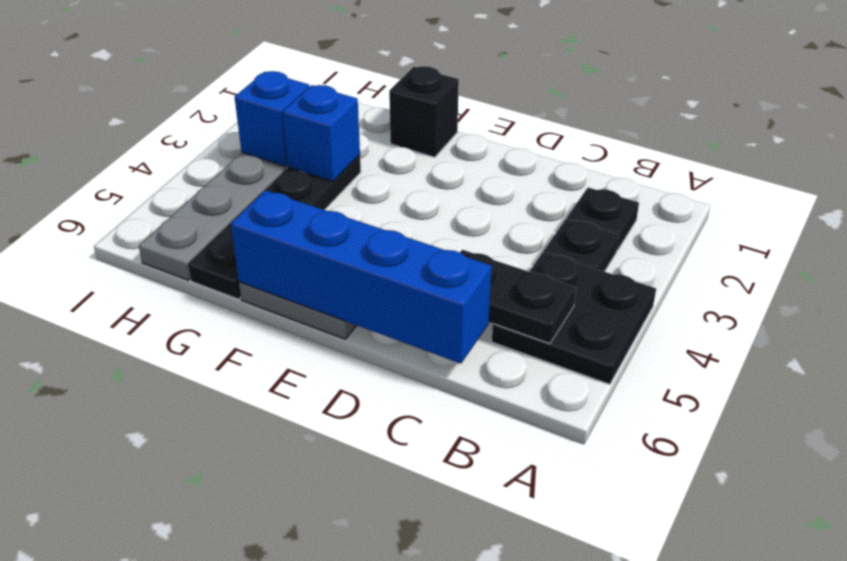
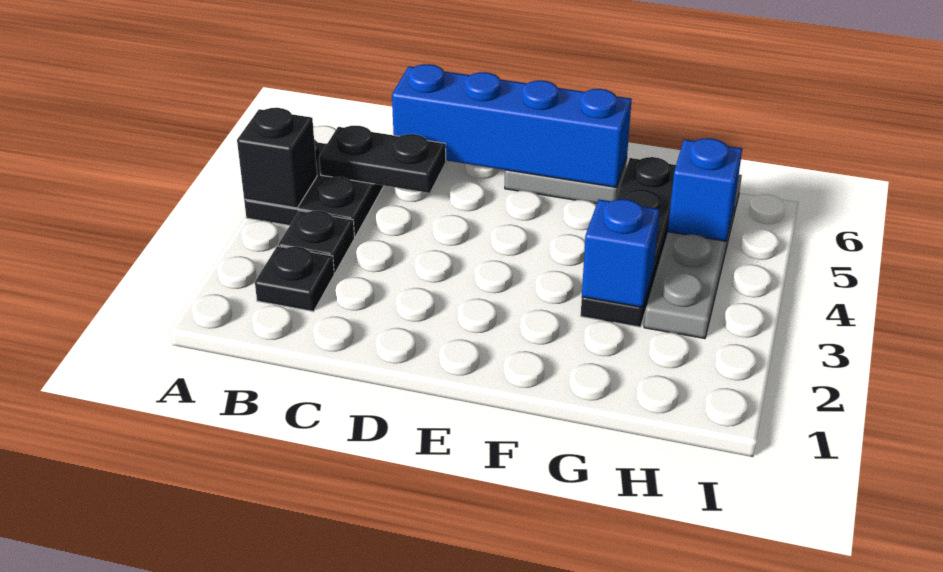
black brick F1 level 1 -> black brick A4 level 2
blue brick H3 level 2 -> blue brick H5 level 2

